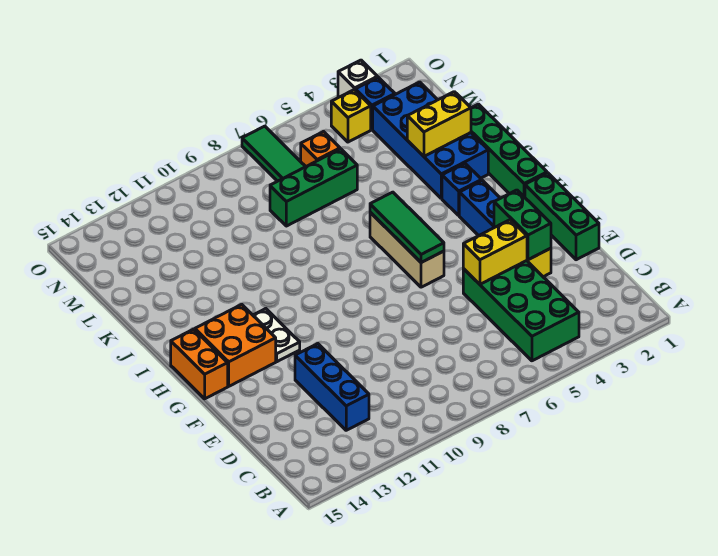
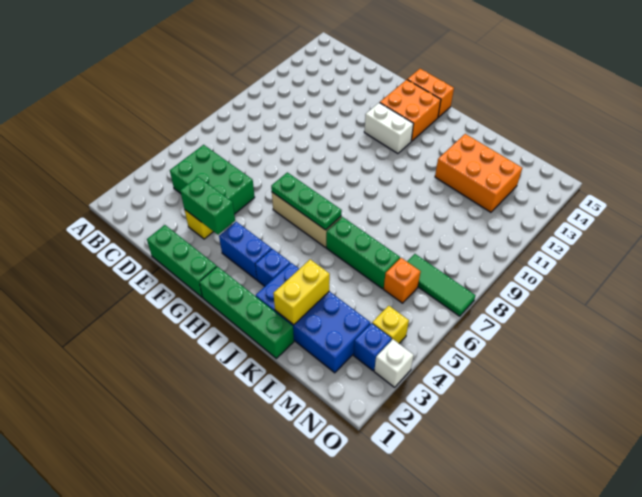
green brick B4:E5 level 1 -> green brick C4:E5 level 1
blue brick C12:E12 level 1 -> none
yellow brick E4:E5 level 2 -> none
green tile G6:I6 level 2 -> green plate G6:I6 level 2
white plate G12:H12 level 1 -> white brick G12:H12 level 1
none -> orange brick K12:M13 level 1
green brick L6:L8 level 1 -> green brick J6:L6 level 1

